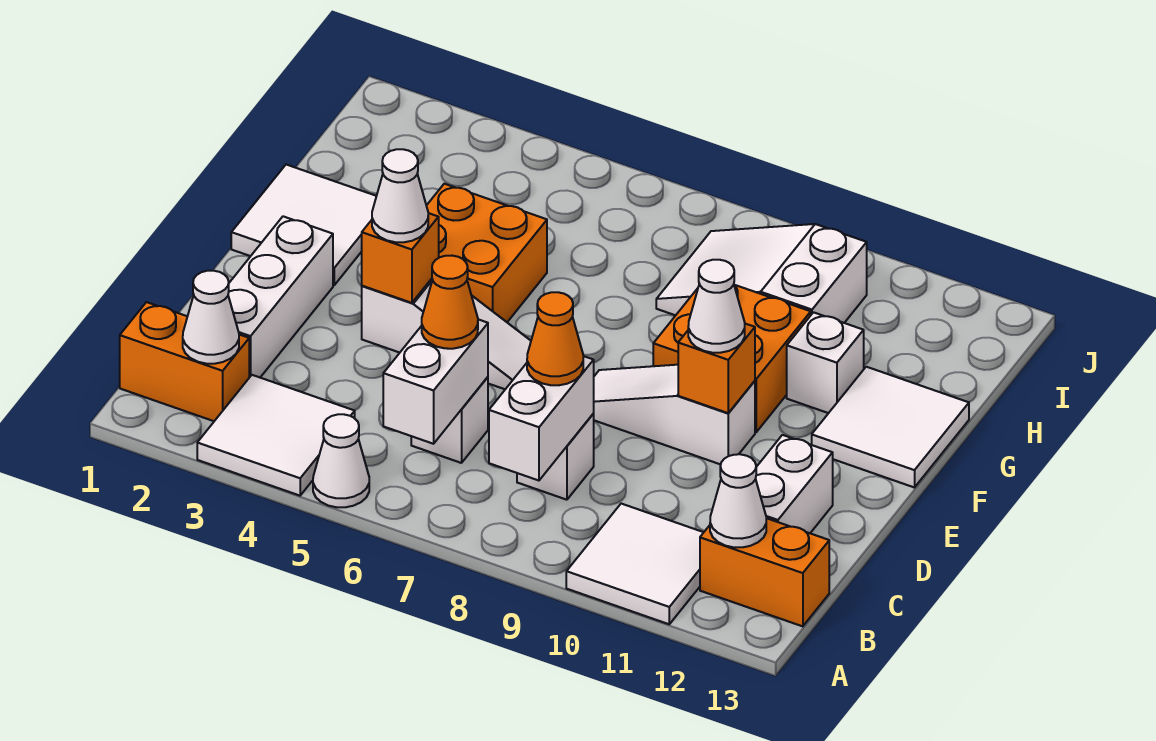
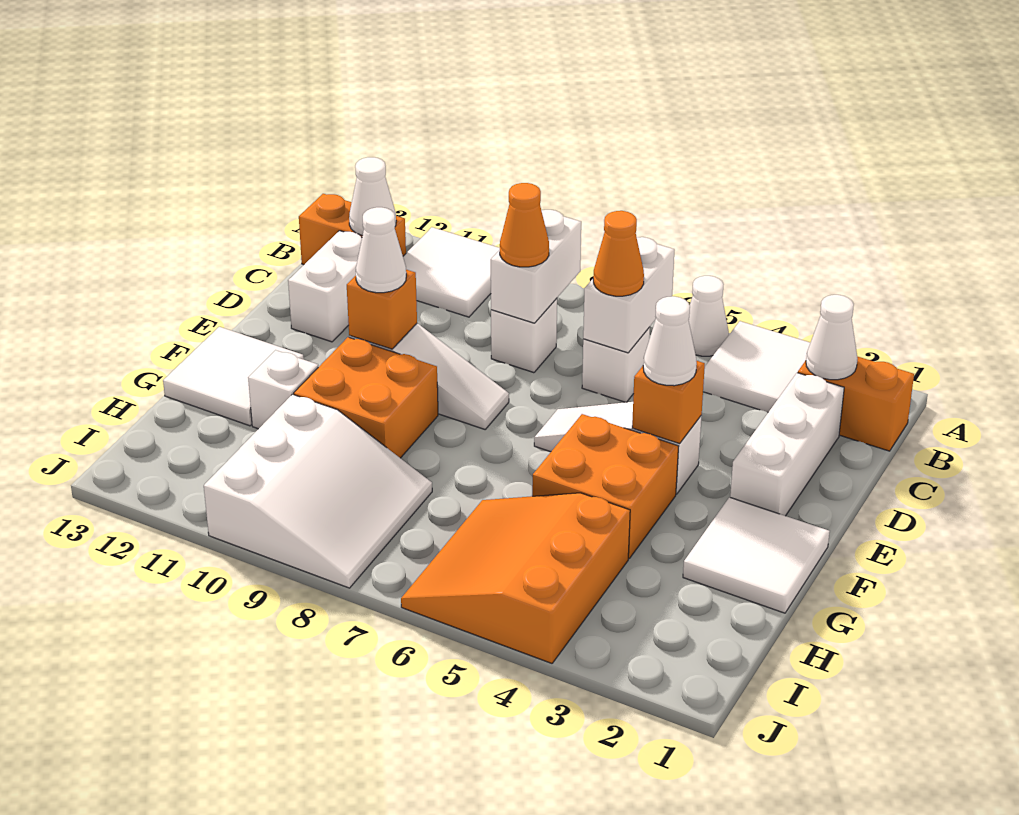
none -> orange slope H4:J6 level 1 top 4
white slope H8:I10 level 1 top 10 -> white slope H8:J10 level 1 top 10

